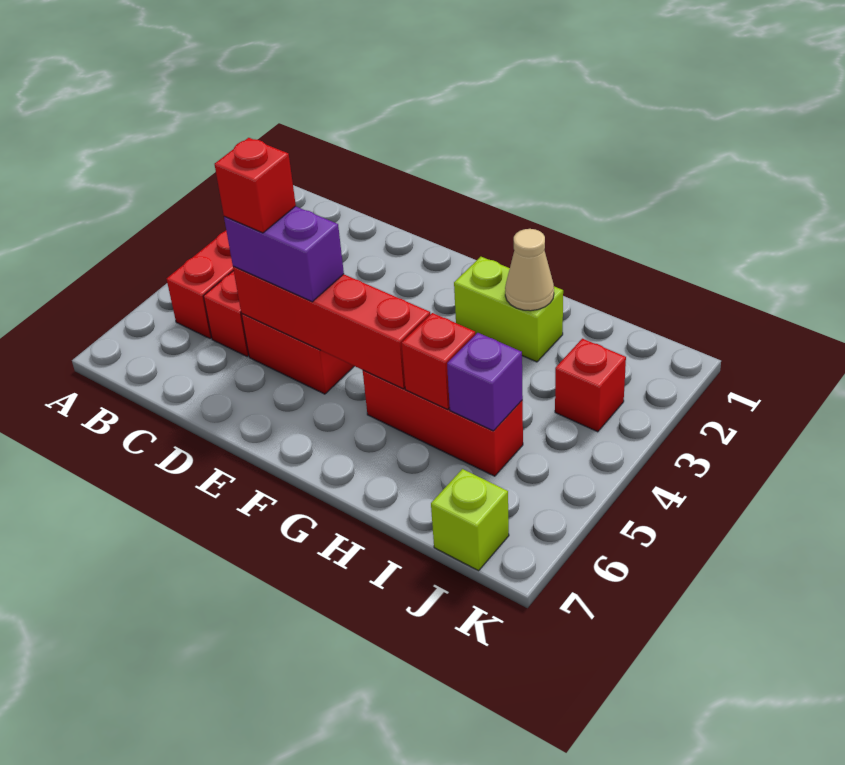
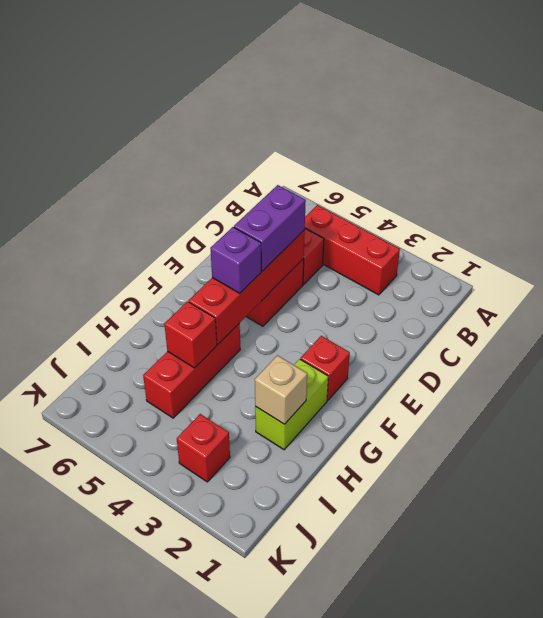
red brick D5 level 4 -> red brick F2 level 1
tan cone H2 level 2 -> tan brick H2 level 2
purple brick I5 level 2 -> purple brick F5 level 3
lime brick J7 level 1 -> none

